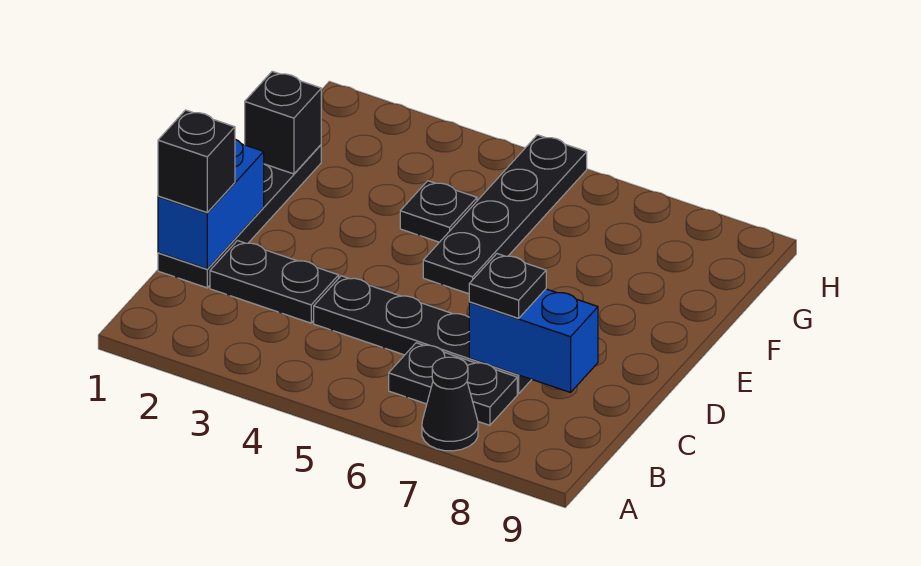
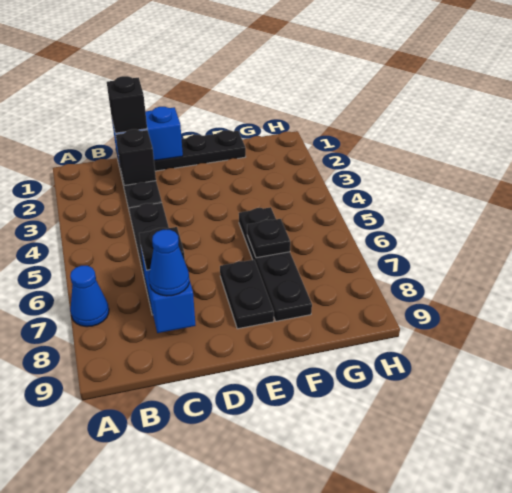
black cone A7 level 1 -> blue cone A7 level 1
black plate B6:B7 level 1 -> black plate E7:E8 level 1
none -> blue cone C8 level 3
black plate E5:H5 level 1 -> black plate F5:F8 level 1
black brick F1 level 2 -> black brick C2 level 2
black plate F4 level 1 -> black plate F6 level 2

